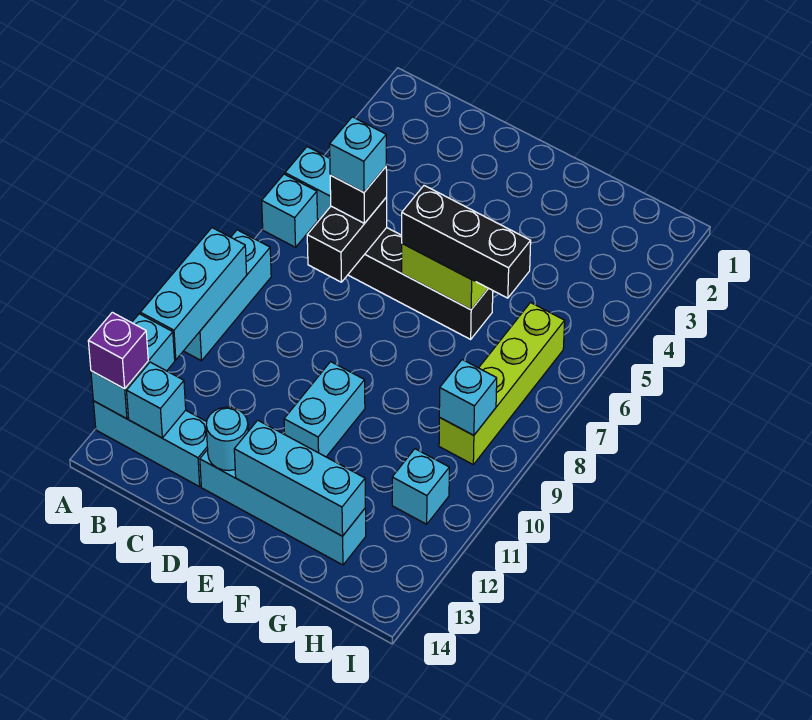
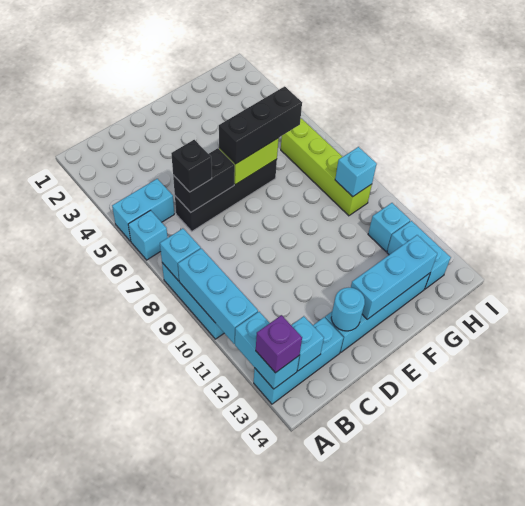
black brick C6:C7 level 2 -> black brick C6:D6 level 2
cyan brick C6 level 4 -> cyan brick A8 level 2
cyan brick E10:E11 level 1 -> cyan brick H12:H13 level 1

